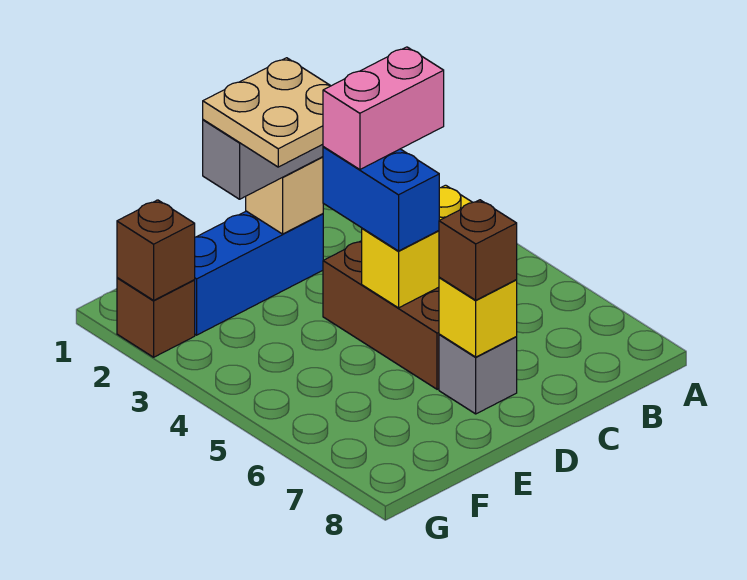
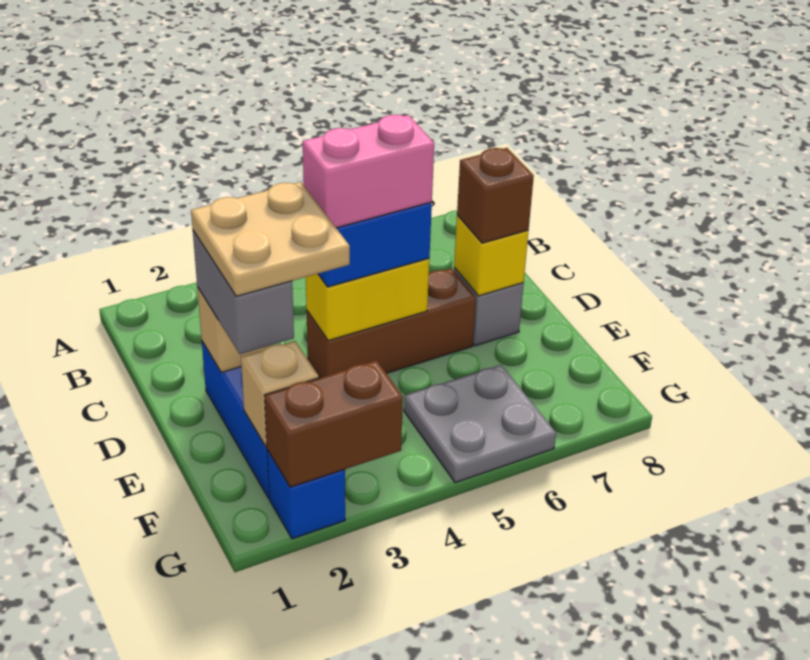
pink brick C4:D4 level 4 -> pink brick D4:D5 level 4
yellow brick C5:D5 level 2 -> yellow brick D4:D5 level 2
none -> tan brick F2 level 2
none -> grey plate F5:G6 level 1
brown brick G2 level 1 -> blue brick G2 level 1
brown brick G2 level 2 -> brown brick G2:G3 level 2

